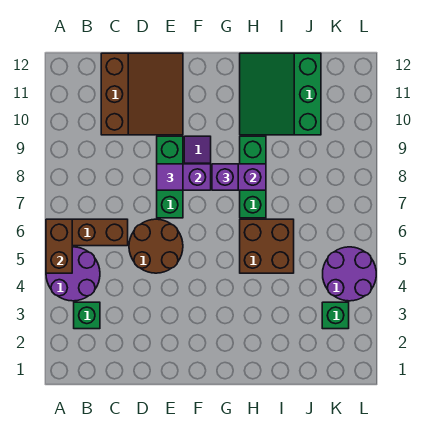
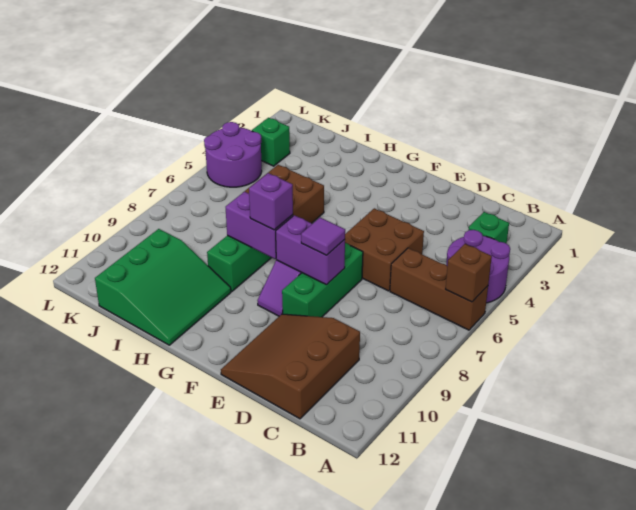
brown brick A5:A6 level 2 -> brown brick A6 level 2
brown round brick D5:E6 level 1 -> brown brick D5:E6 level 1

